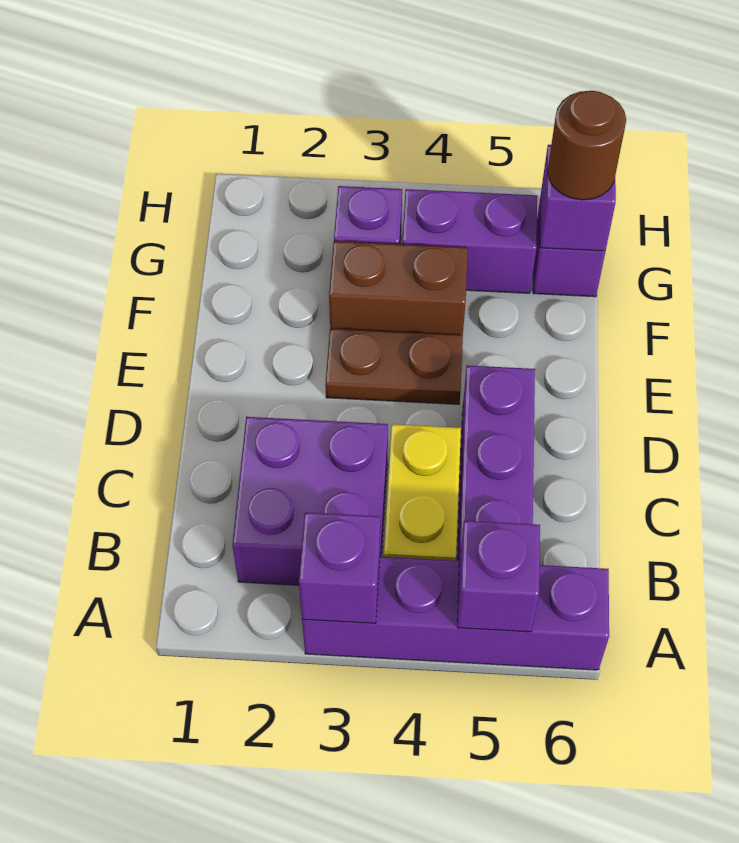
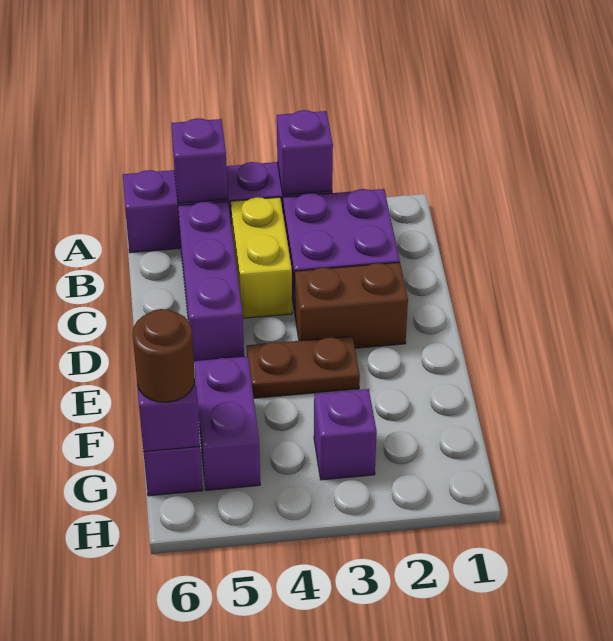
brown brick F3:F4 level 1 -> brown brick D2:D3 level 1
purple brick G4:G5 level 1 -> purple brick F5:G5 level 1

